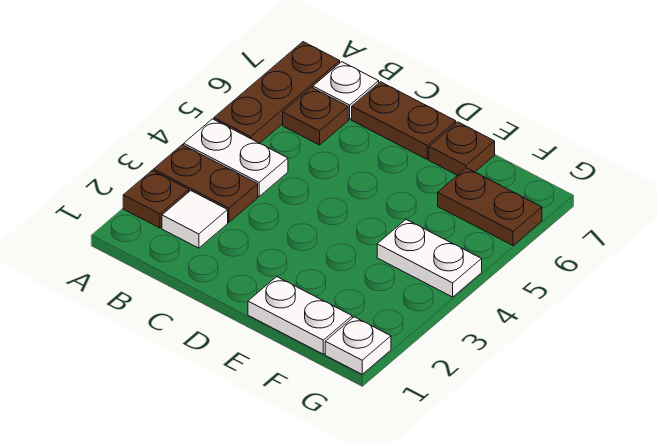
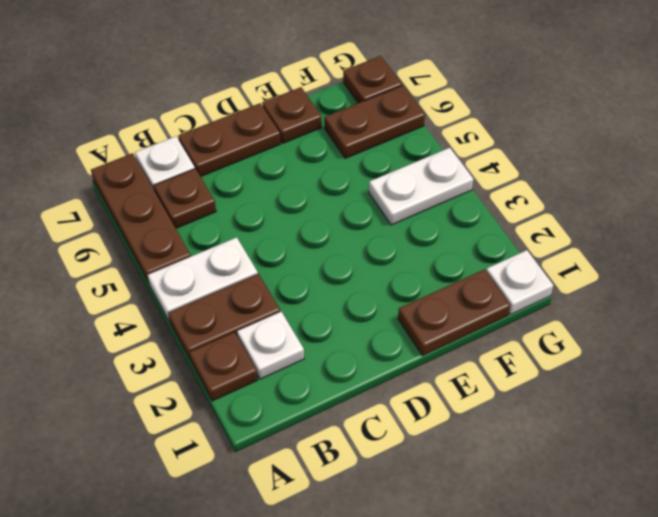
white tile B2 level 1 -> white plate B2 level 1
white plate E1:F1 level 1 -> brown plate E1:F1 level 1
none -> brown plate G7 level 1

